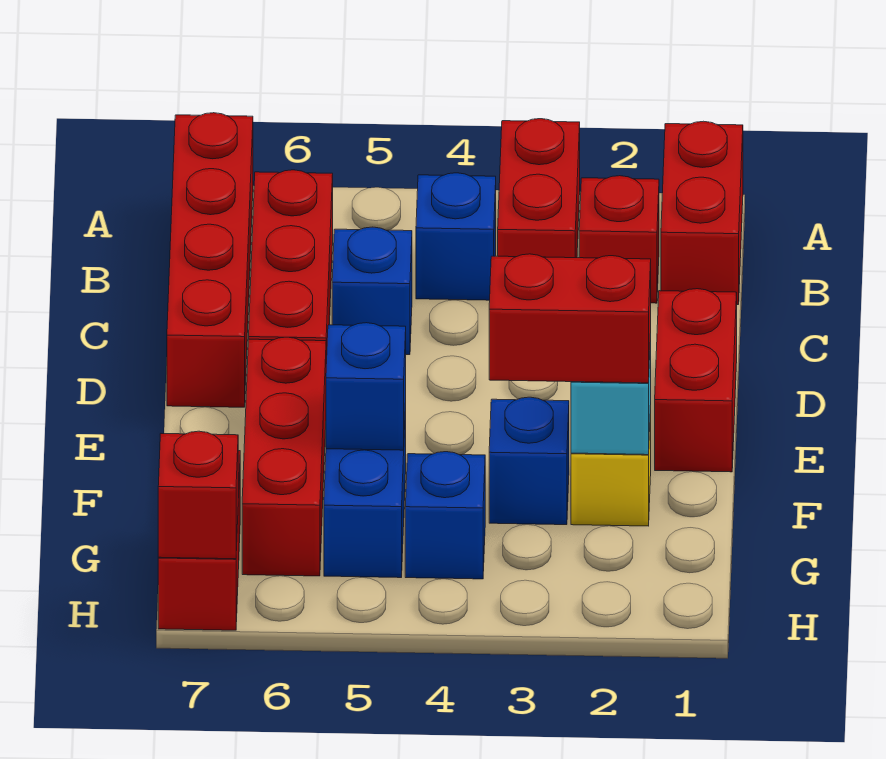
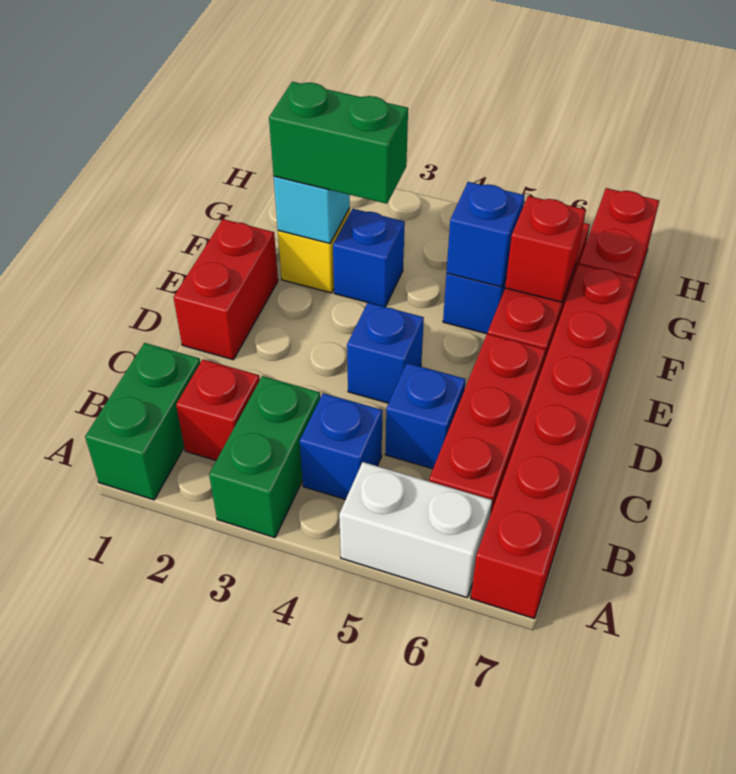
red brick A1:B1 level 1 -> green brick A1:B1 level 1
red brick A3:B3 level 1 -> green brick A3:B3 level 1
none -> white brick A5:A6 level 1
red brick A7:D7 level 1 -> red brick A7:F7 level 1
red brick F2:F3 level 3 -> green brick F2:F3 level 3
blue brick G4 level 1 -> blue brick D4 level 1
red brick H7 level 2 -> red brick F6 level 2

